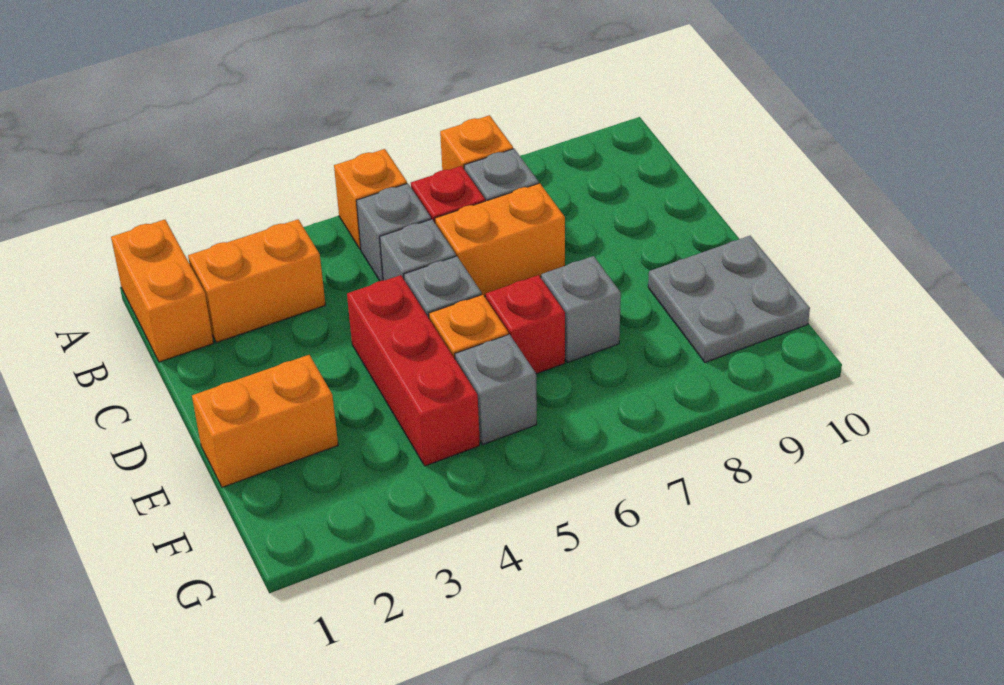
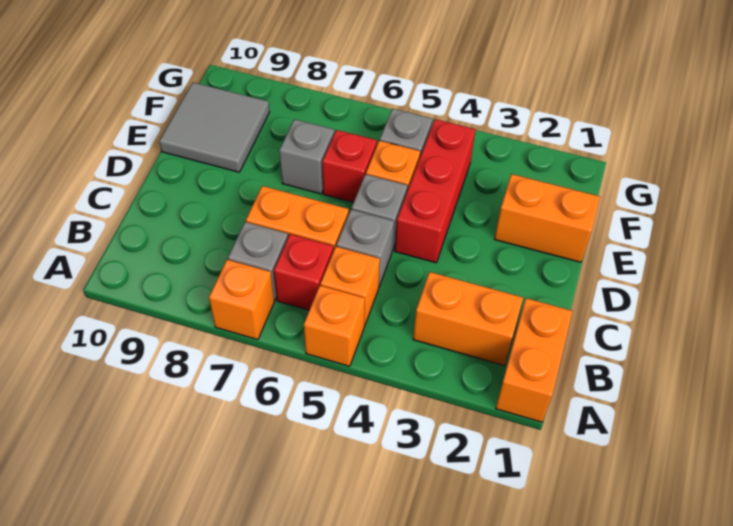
grey brick B5 level 1 -> orange brick B5 level 1
grey plate E9:F10 level 1 -> grey tile E9:F10 level 1

